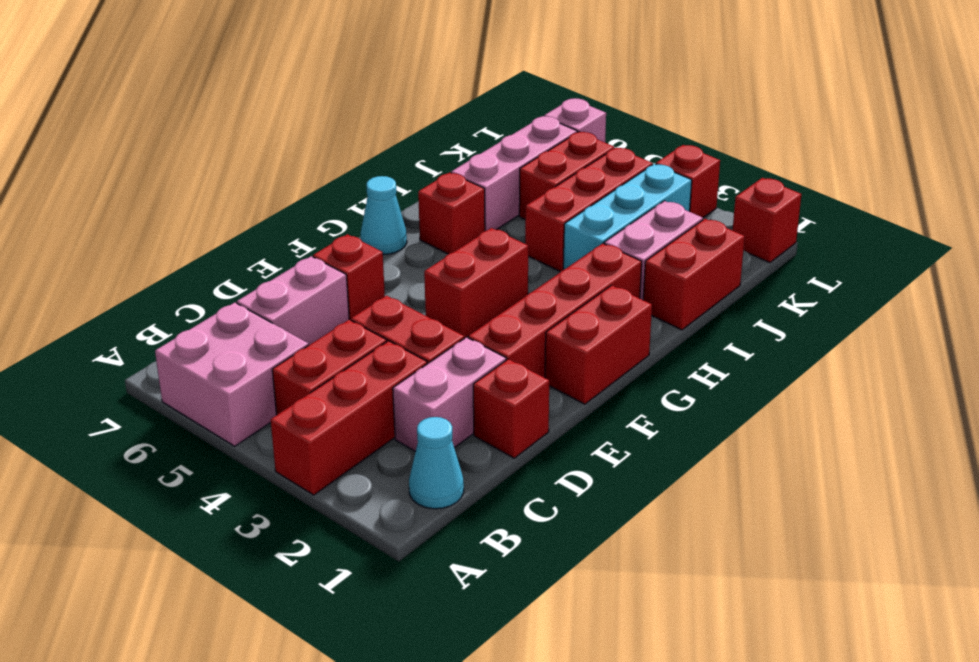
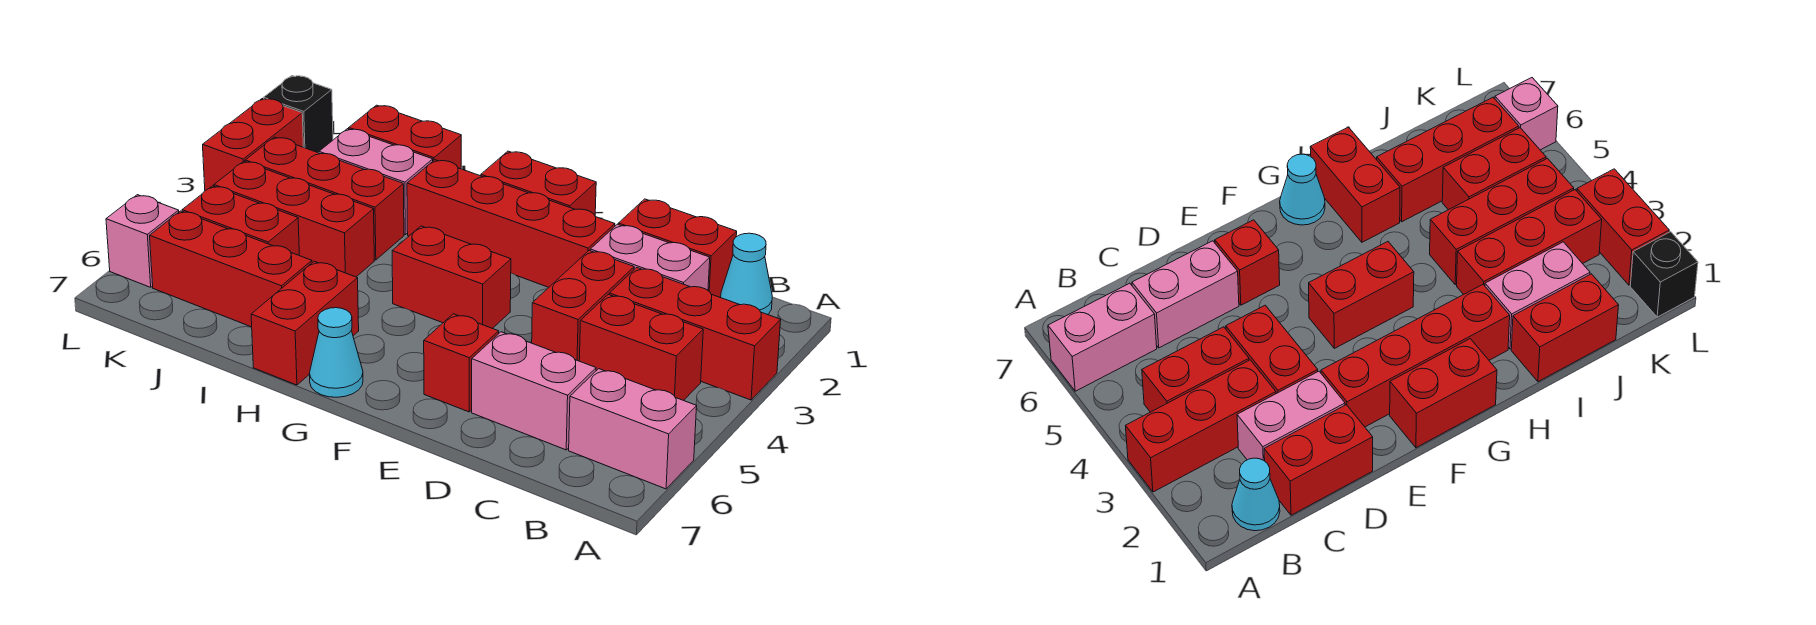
pink brick A5:B6 level 1 -> pink brick A6:B6 level 1
red brick D1 level 1 -> red brick C1:D1 level 1
red brick H6 level 1 -> red brick H6:H7 level 1
cyan brick I3:K3 level 1 -> red brick I3:K3 level 1
pink brick I6:K6 level 1 -> red brick I6:K6 level 1
red brick L1 level 1 -> black brick L1 level 1
red brick L3 level 1 -> red brick L2:L3 level 1

